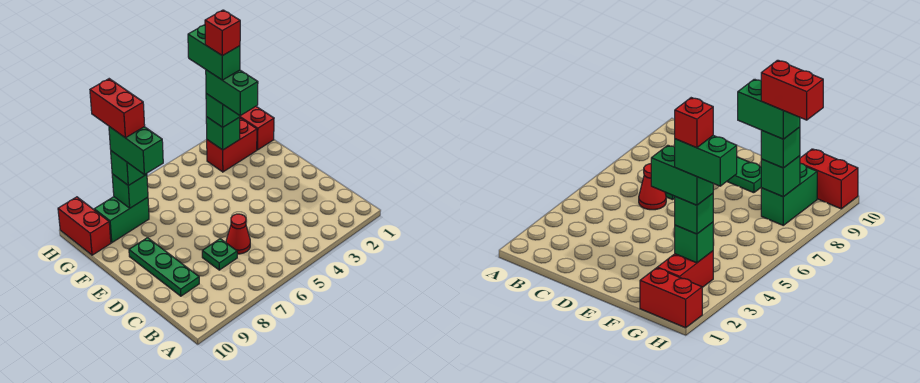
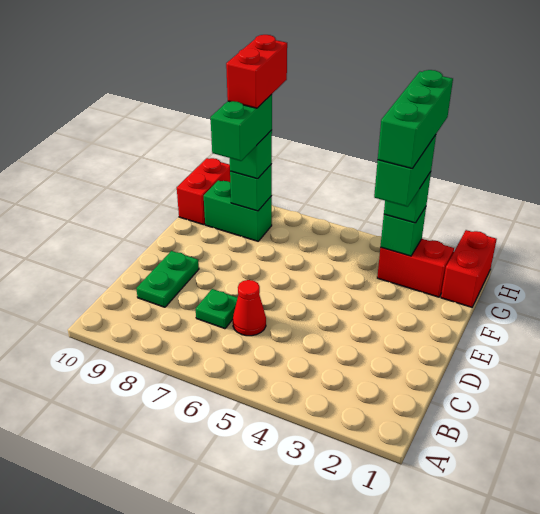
green plate C9:E9 level 1 -> green plate C9:D9 level 1
green brick G3:H3 level 5 -> green brick F3:H3 level 5
red brick G3 level 6 -> none

